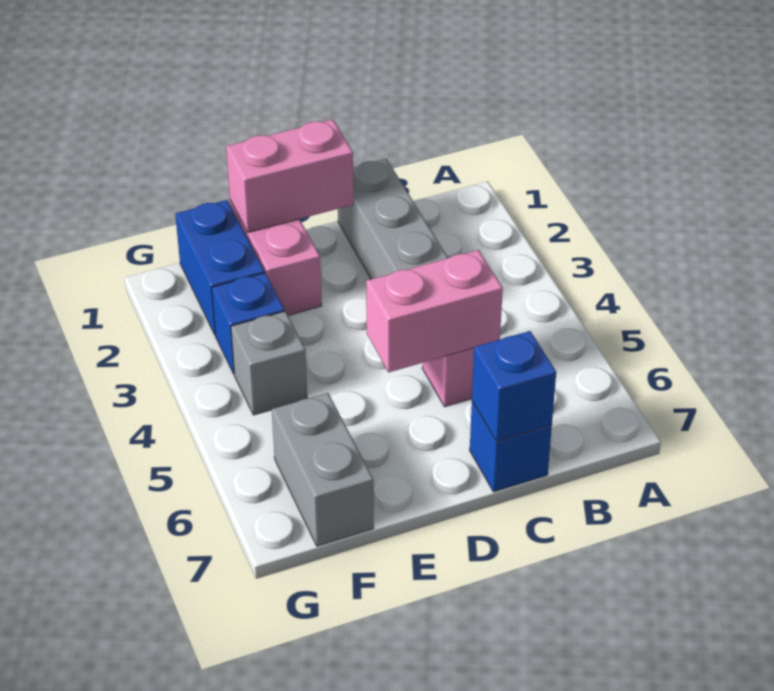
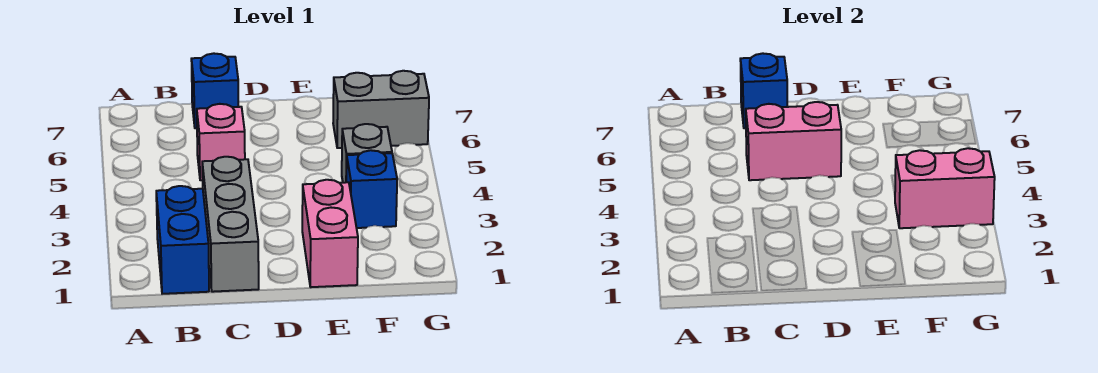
pink brick D1:E1 level 2 -> pink brick F3:G3 level 2
blue brick F1:F2 level 1 -> blue brick B1:B2 level 1
grey brick F6:F7 level 1 -> grey brick F6:G6 level 1

